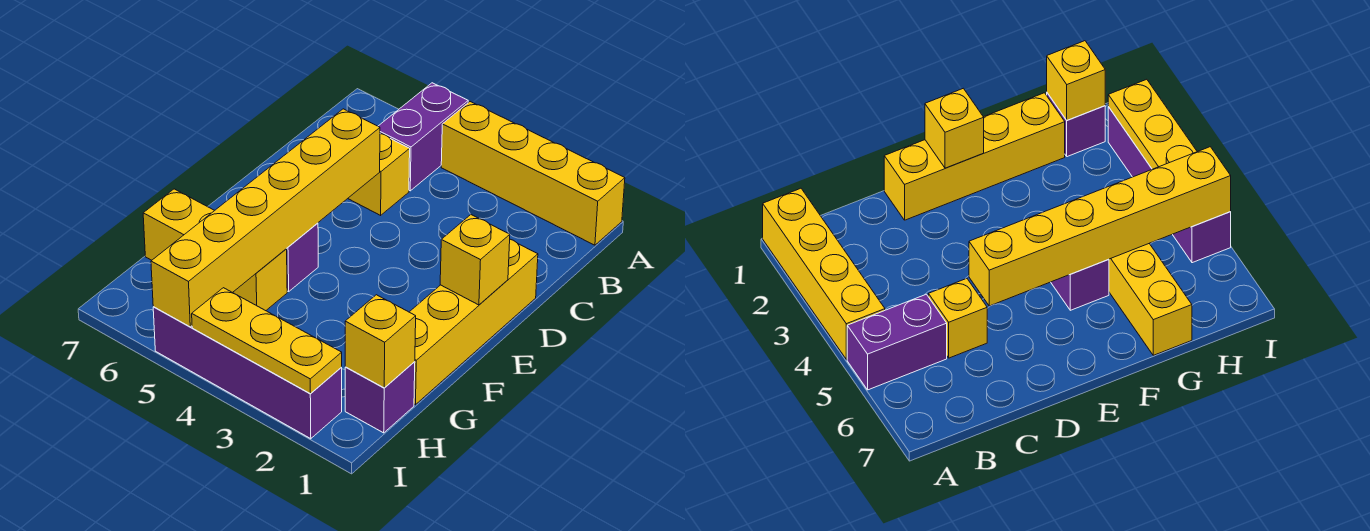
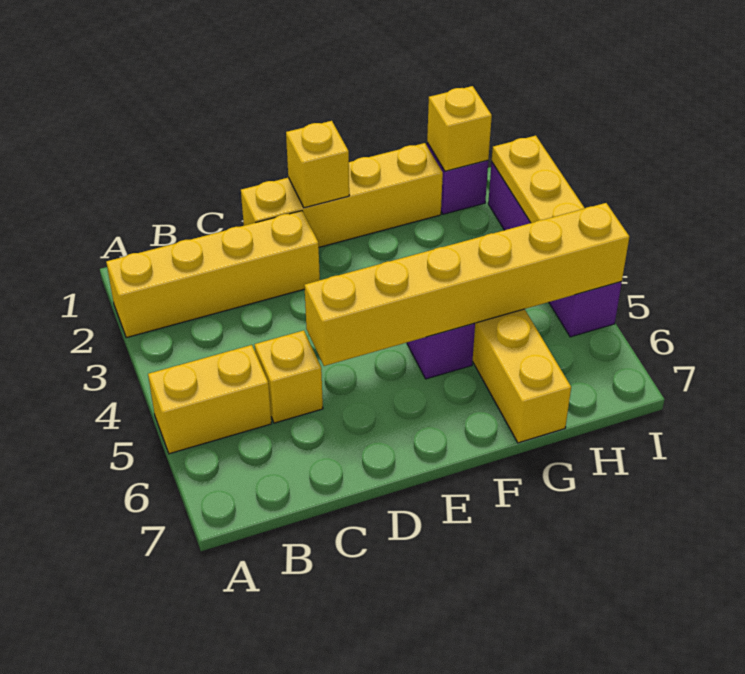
yellow brick A1:A4 level 1 -> yellow brick A2:D2 level 1
purple brick A5:B5 level 1 -> yellow brick A5:B5 level 1

